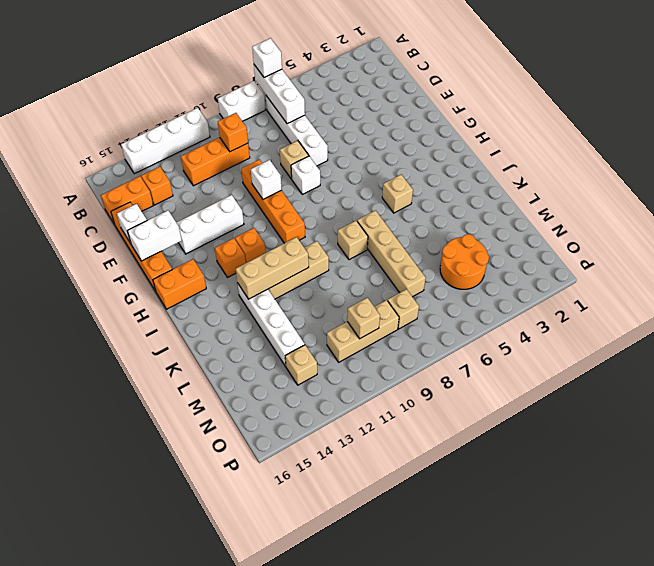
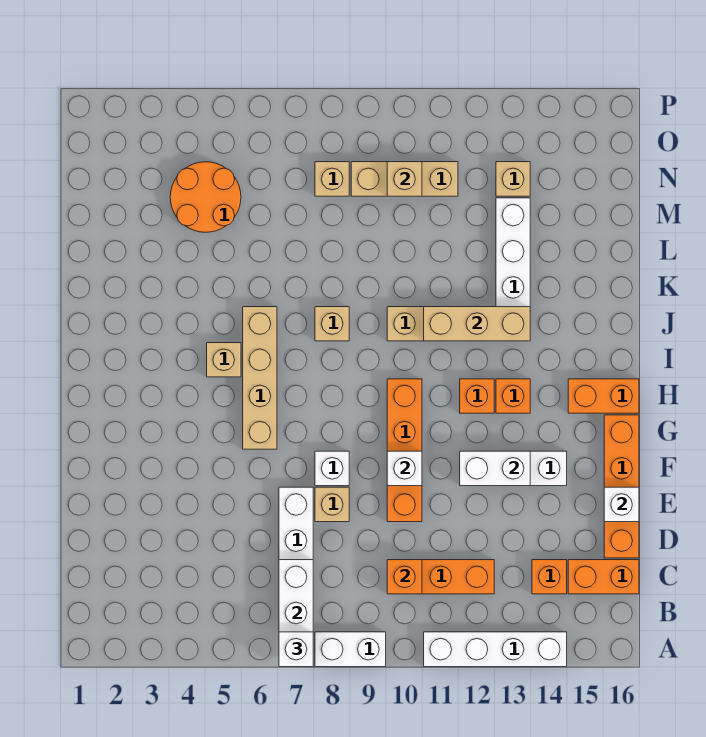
white brick F15:F16 level 2 -> white brick F12:F13 level 2
tan brick J7:M7 level 1 -> tan brick G6:J6 level 1

